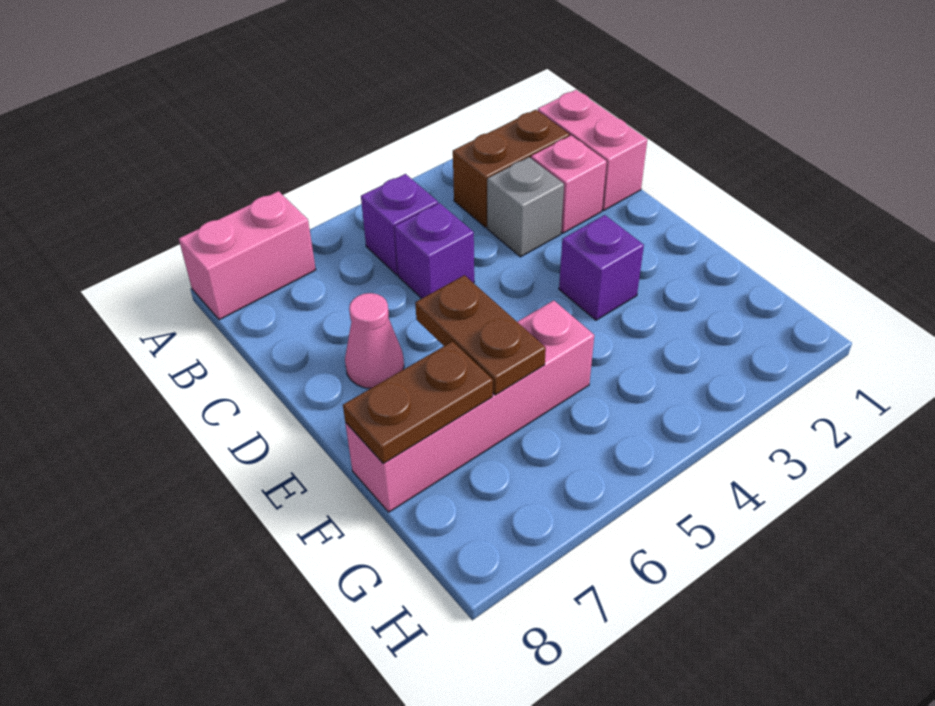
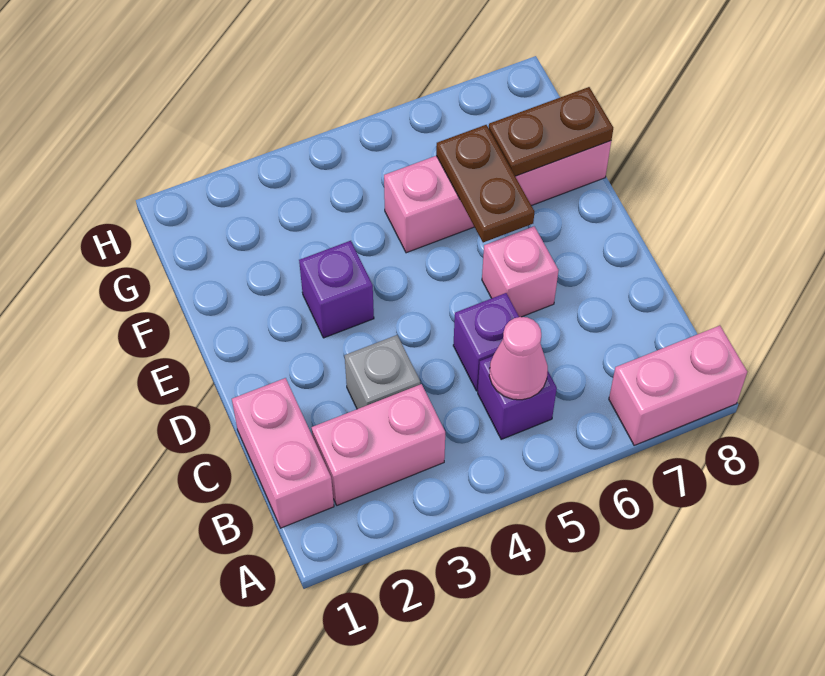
brown brick B2:B3 level 1 -> pink brick B2:B3 level 1
pink brick C2 level 1 -> pink brick D6 level 1
pink cone D7 level 1 -> pink cone B5 level 2

